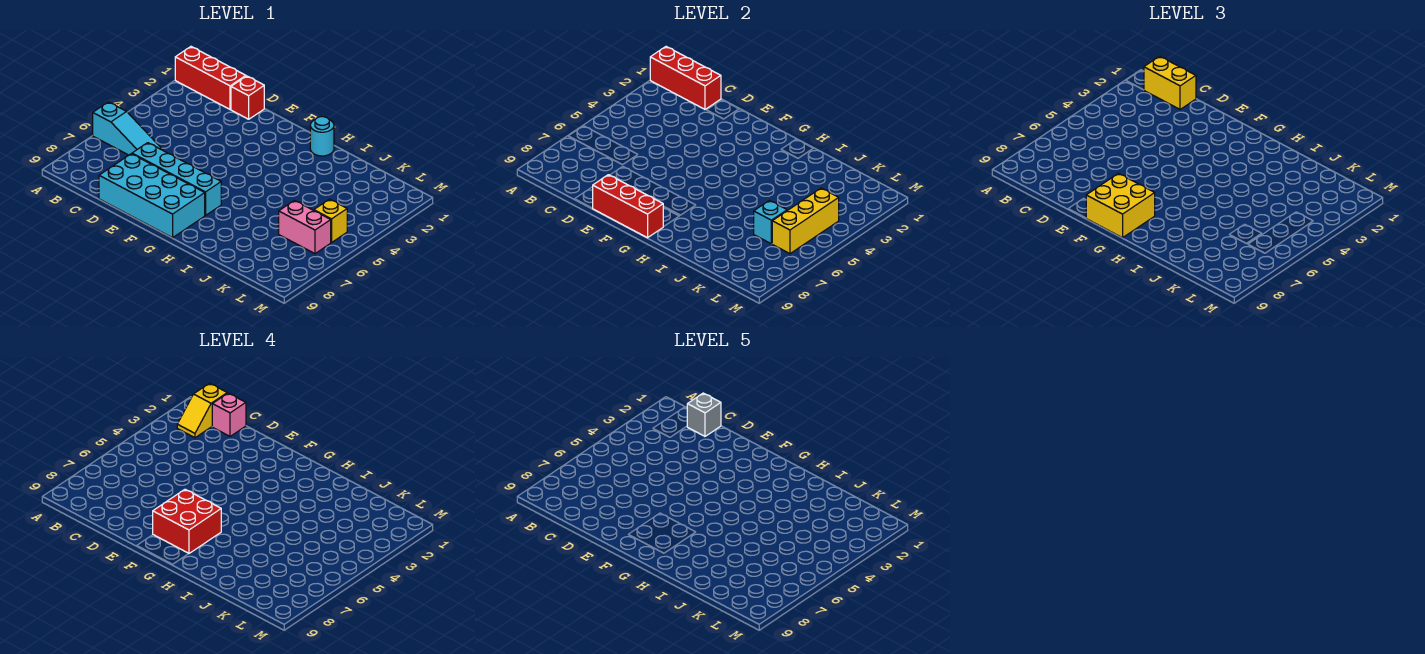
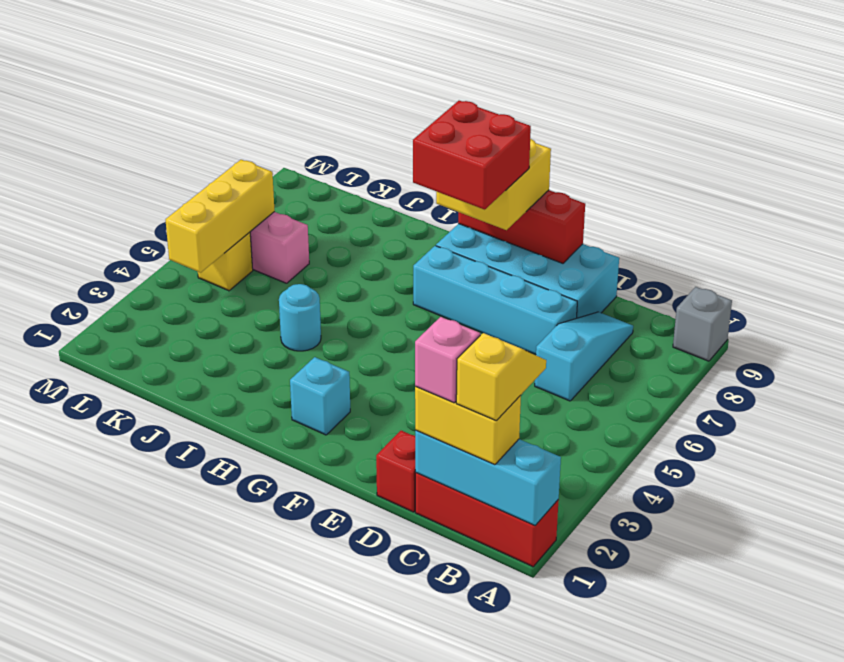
red brick A1:C1 level 2 -> cyan brick A1:C1 level 2
cyan slope A6:C6 level 1 top A -> cyan slope C6:C8 level 1 top 6
grey brick C1 level 5 -> grey brick A9 level 1
cyan round brick H1 level 1 -> cyan round brick I4 level 1
cyan brick K6 level 2 -> cyan brick G2 level 1

